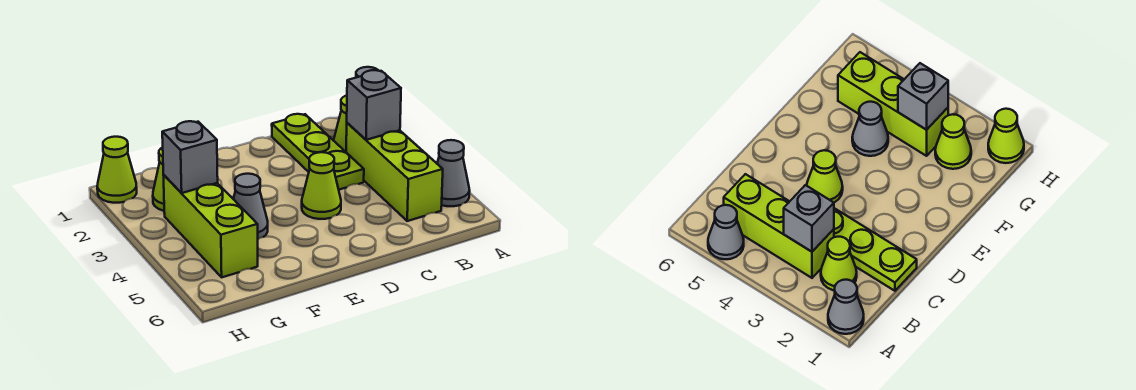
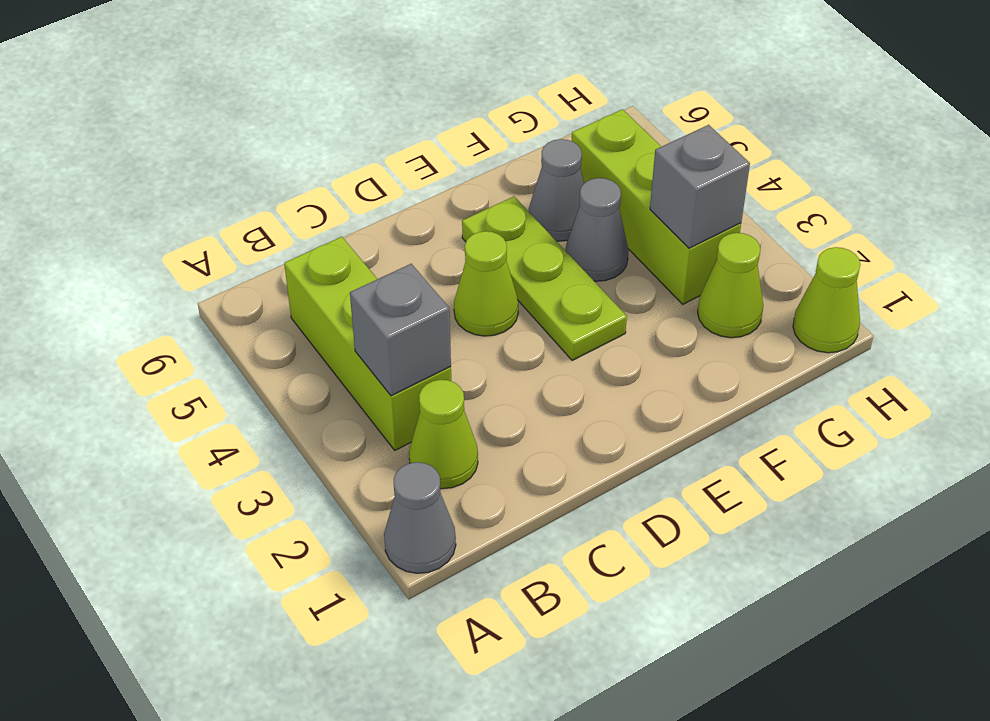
grey cone A5 level 1 -> grey cone F5 level 1
lime plate C1:C3 level 1 -> lime plate E3:E5 level 1

